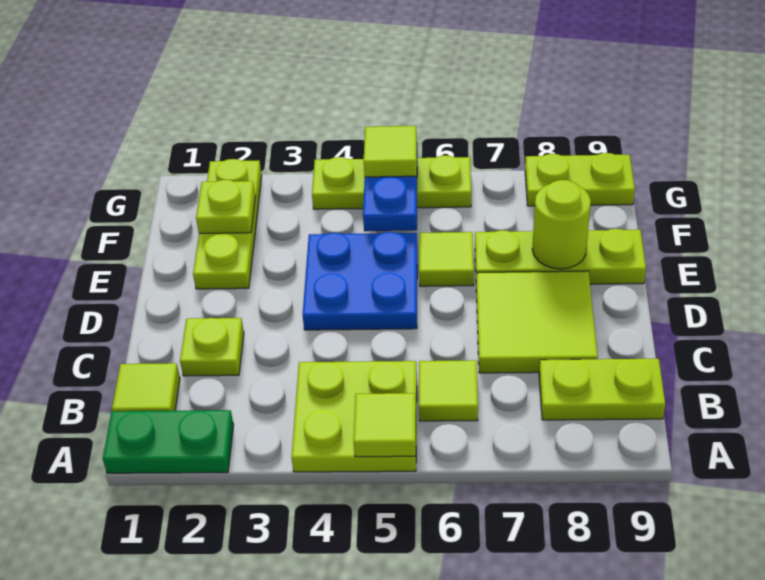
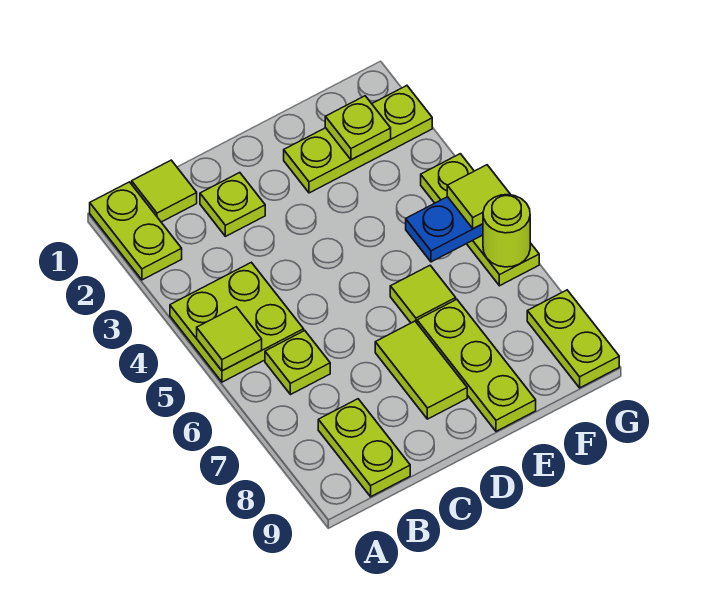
green plate A1:A2 level 1 -> lime plate A1:A2 level 1
lime tile B6 level 1 -> lime plate B6 level 1
lime tile C7:D8 level 1 -> lime tile D7:D8 level 1
blue plate D4:E5 level 1 -> none
lime round brick E8 level 2 -> lime round brick G6 level 2

